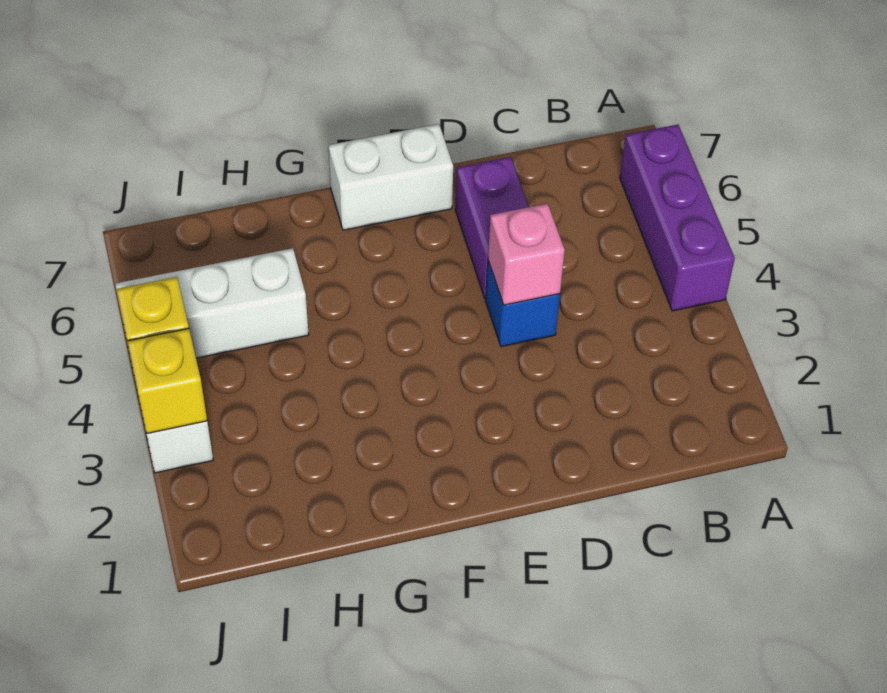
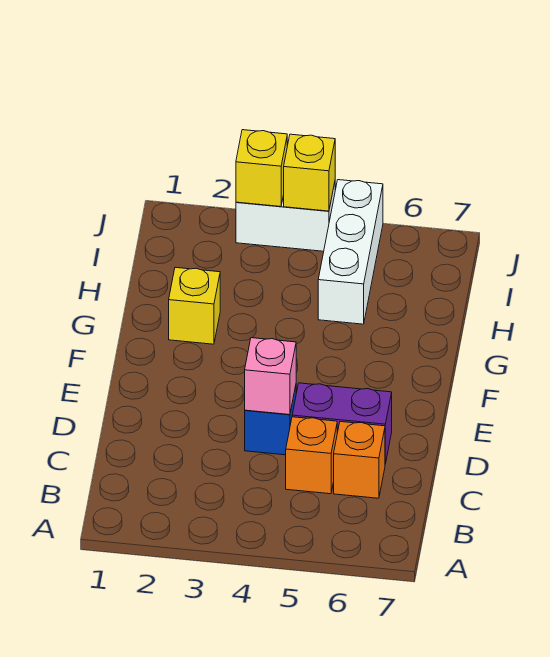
purple brick A4:A6 level 1 -> none
none -> orange brick C5 level 1
none -> orange brick C6 level 1
white brick E7:F7 level 1 -> none
none -> yellow brick G2 level 1

